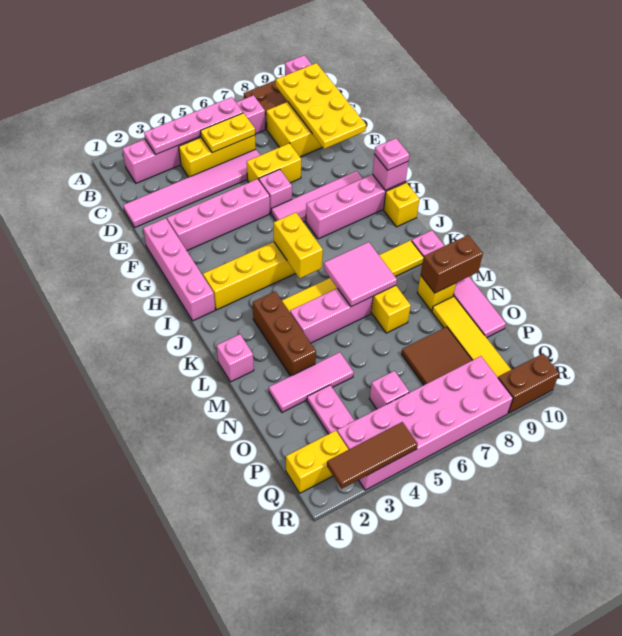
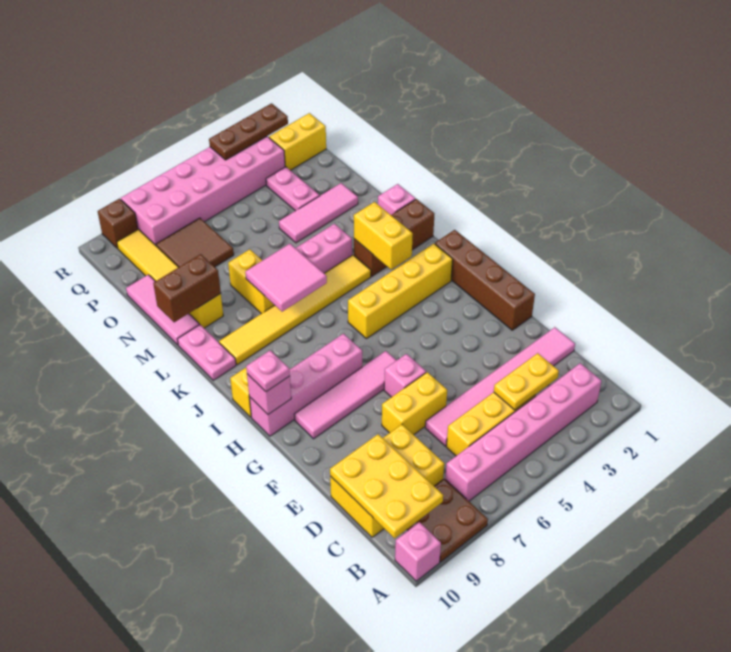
pink plate B3:B6 level 2 -> none
yellow plate B9:E10 level 2 -> yellow plate B9:D10 level 2
yellow plate C5:C6 level 2 -> yellow plate C3:C4 level 2
pink brick F1:I1 level 1 -> brown brick F1:I1 level 1
pink brick F2:F5 level 1 -> none
yellow brick I5:J5 level 2 -> yellow brick J3:K3 level 2
brown brick K3:M3 level 1 -> brown brick K1:K3 level 1
pink brick P5 level 1 -> none
brown tile R2:R4 level 2 -> brown plate R2:R4 level 2
brown brick R9:R10 level 1 -> brown brick R9 level 1

